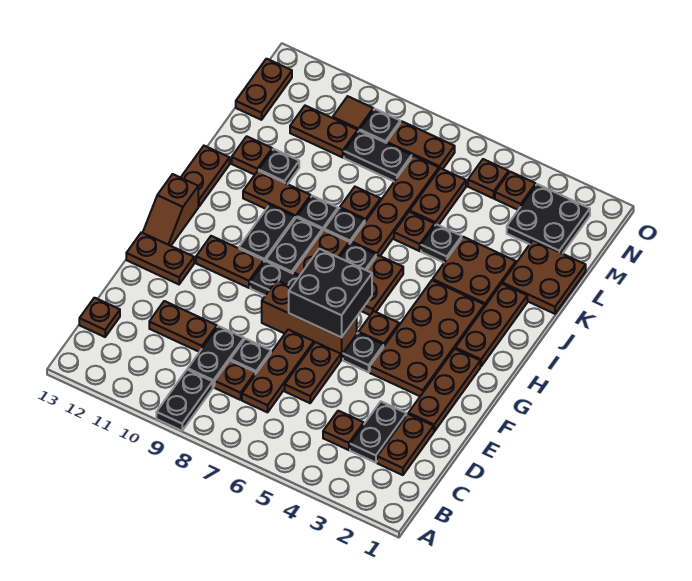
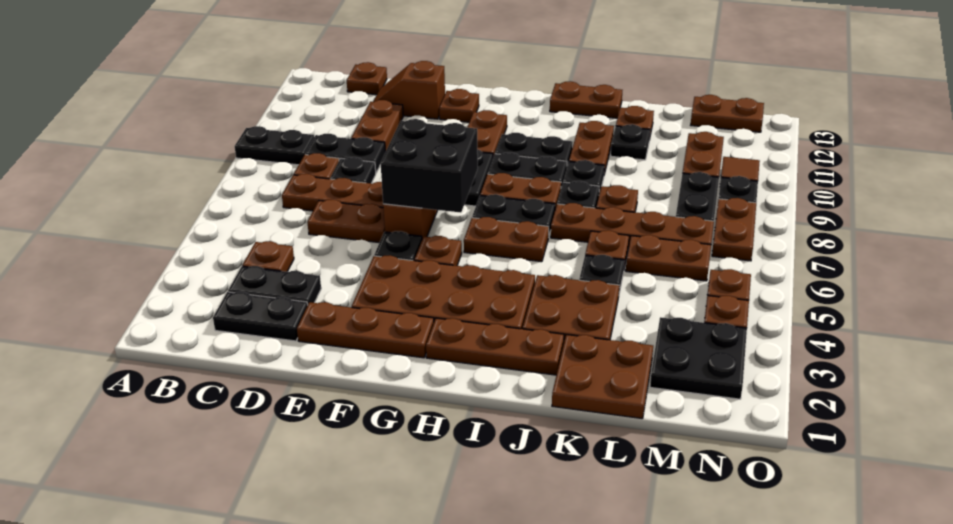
brown plate C2:D2 level 1 -> black plate C2:D2 level 1
brown plate F12:F13 level 1 -> brown plate F12 level 1
brown slope G13:H13 level 1 top H -> brown slope D12:E12 level 1 top E

